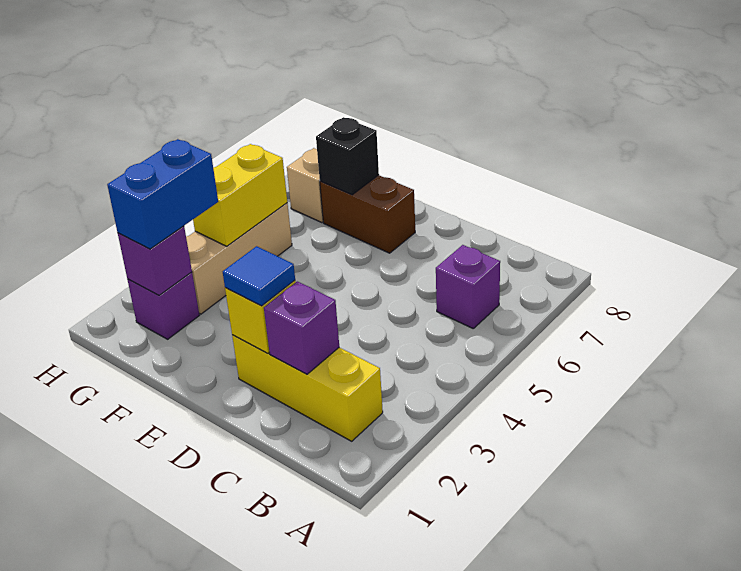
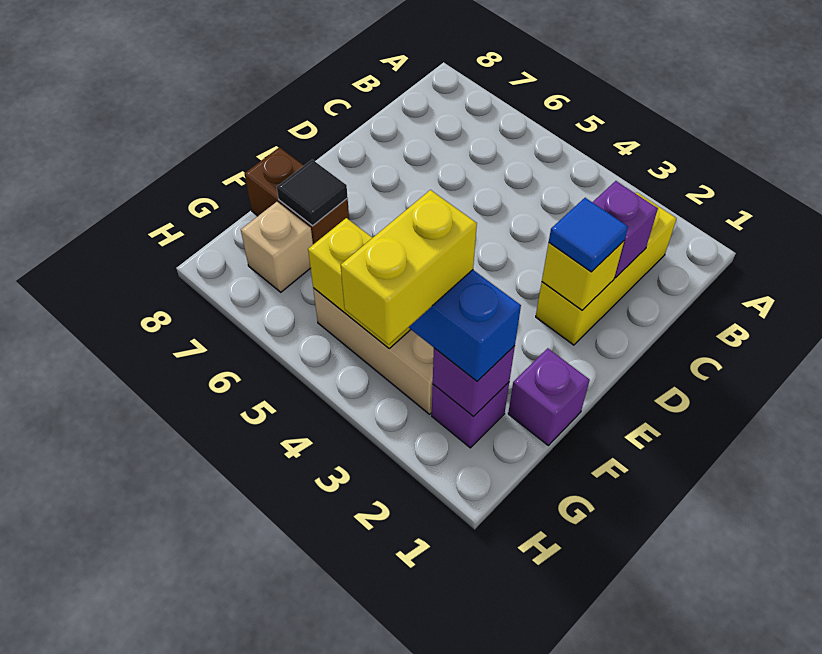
purple brick B6 level 1 -> purple brick F1 level 1
brown brick E7:F7 level 1 -> brown brick F7:F8 level 1
black brick F7 level 2 -> black tile F7 level 2
none -> yellow brick G3:H3 level 4

